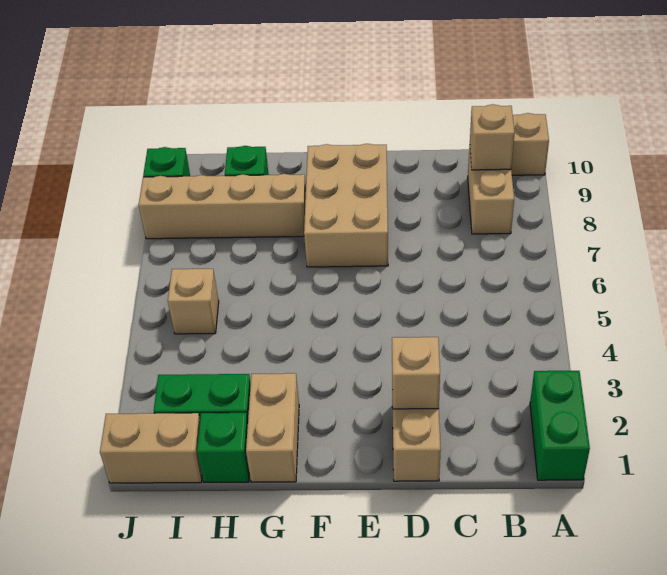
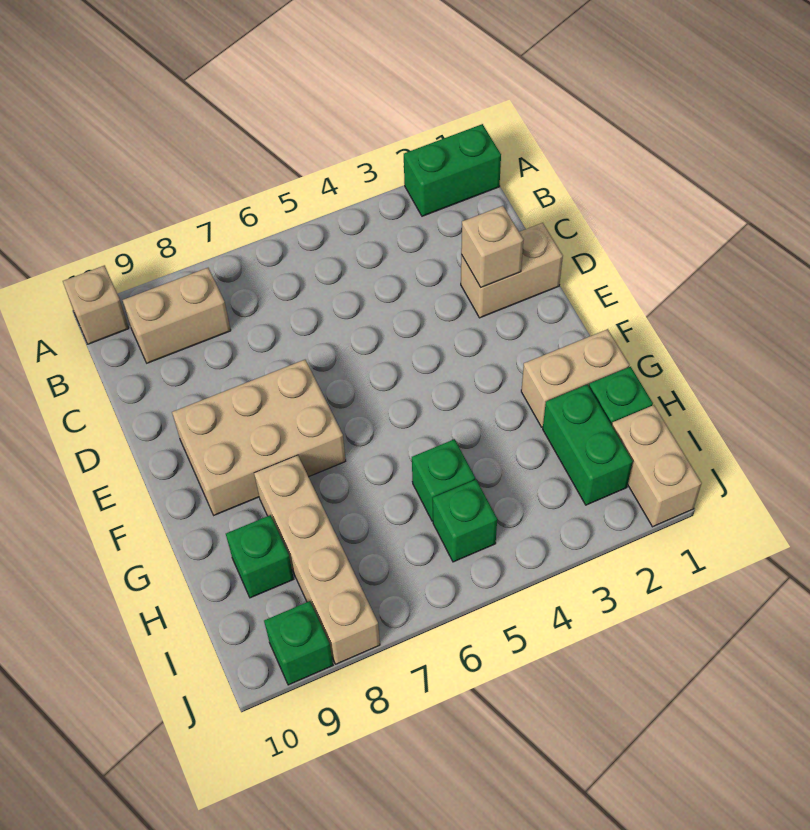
tan brick B9 level 2 -> none
none -> green brick H5 level 1
tan brick I5 level 1 -> green brick I5 level 1

